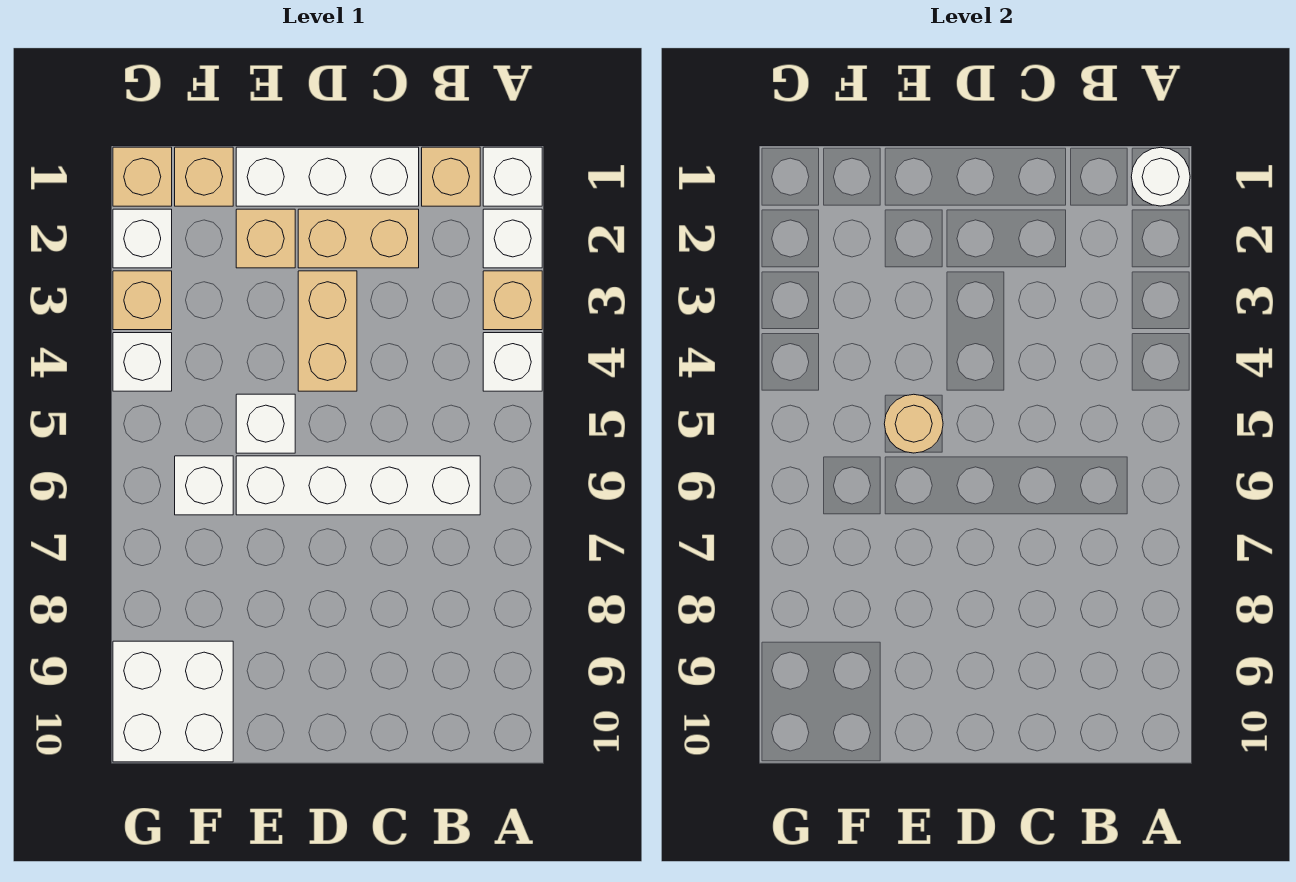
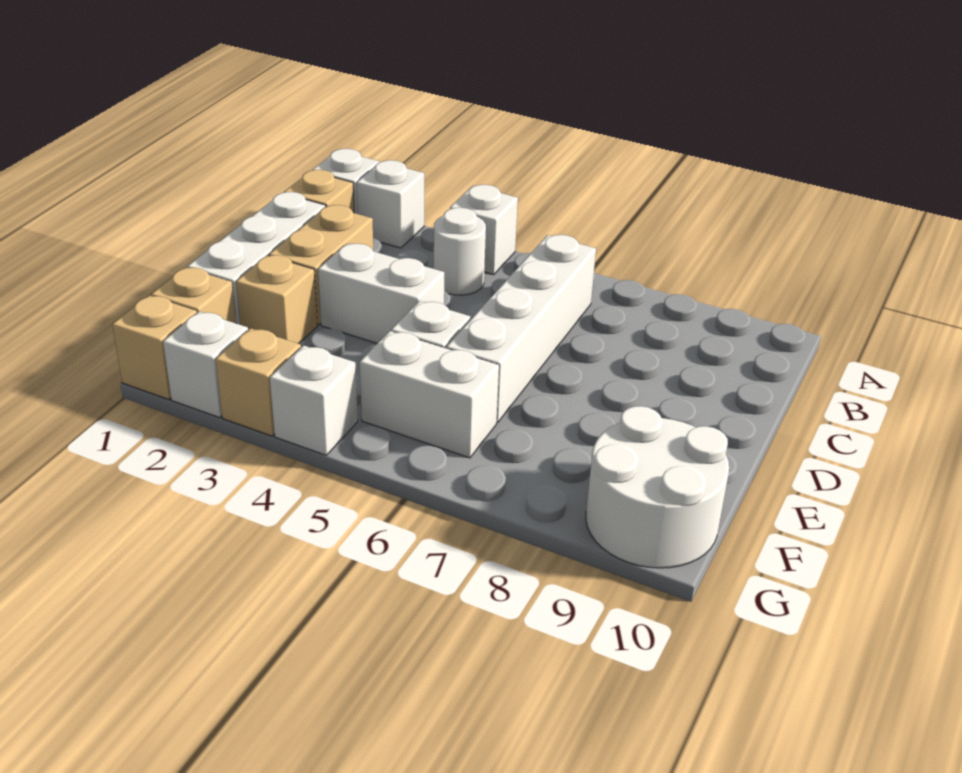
white round brick A1 level 2 -> white round brick B4 level 1
tan brick A3 level 1 -> none
tan brick D3:D4 level 1 -> white brick D3:D4 level 1
tan round brick E5 level 2 -> none
white brick F6 level 1 -> white brick F5:F6 level 1
white brick F9:G10 level 1 -> white round brick F9:G10 level 1

